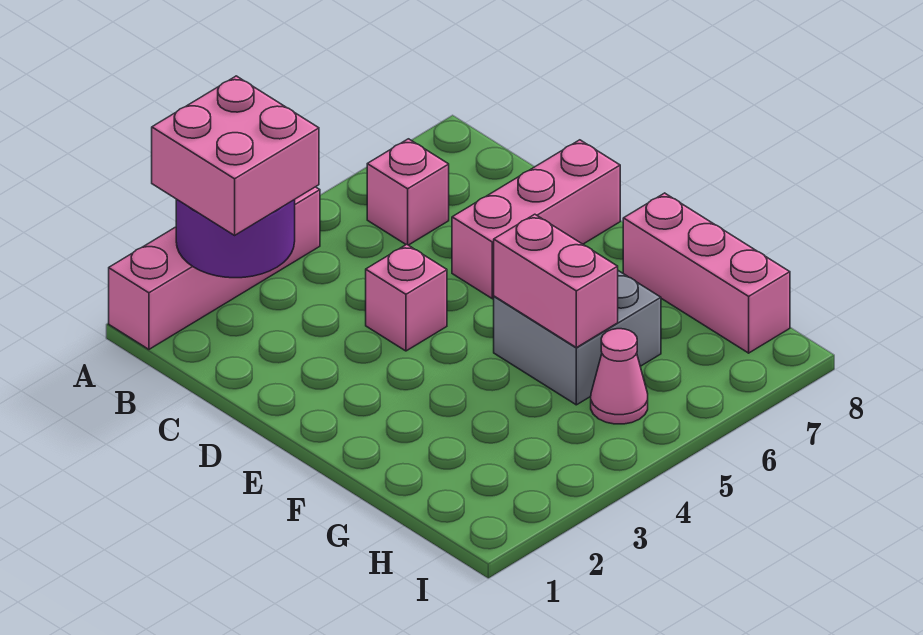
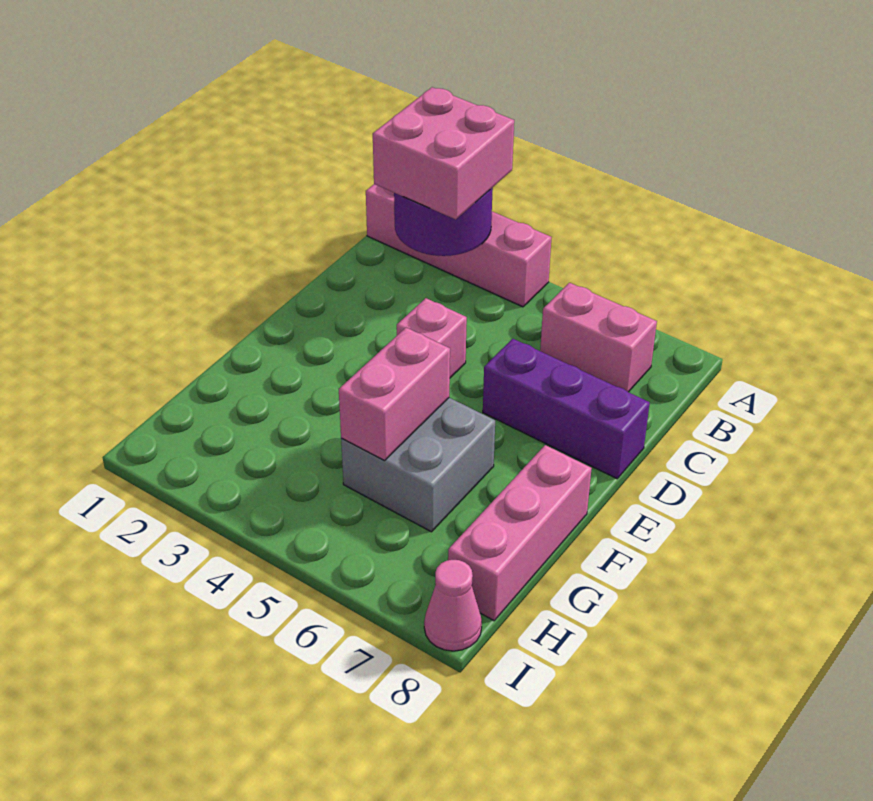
pink brick B6 level 1 -> pink brick B6:B7 level 1
pink brick D6:D8 level 1 -> purple brick D6:D8 level 1
pink cone H5 level 1 -> pink cone I8 level 1

